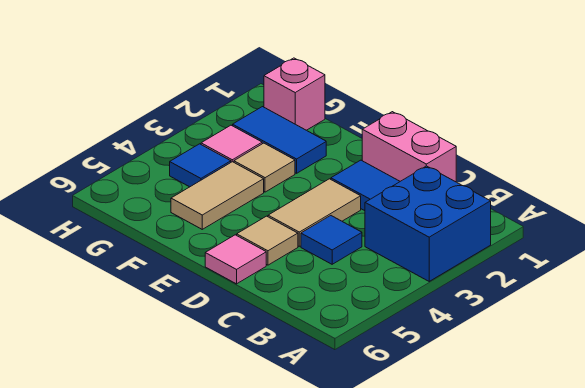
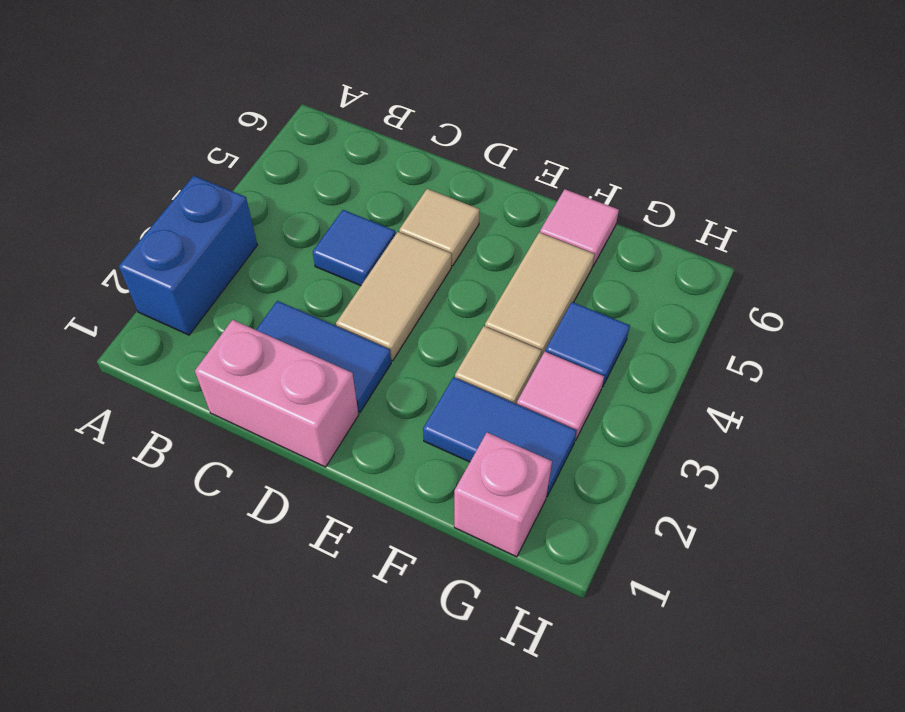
blue brick A2:B3 level 1 -> blue brick A2:A3 level 1
pink tile D6 level 1 -> pink tile F6 level 1

